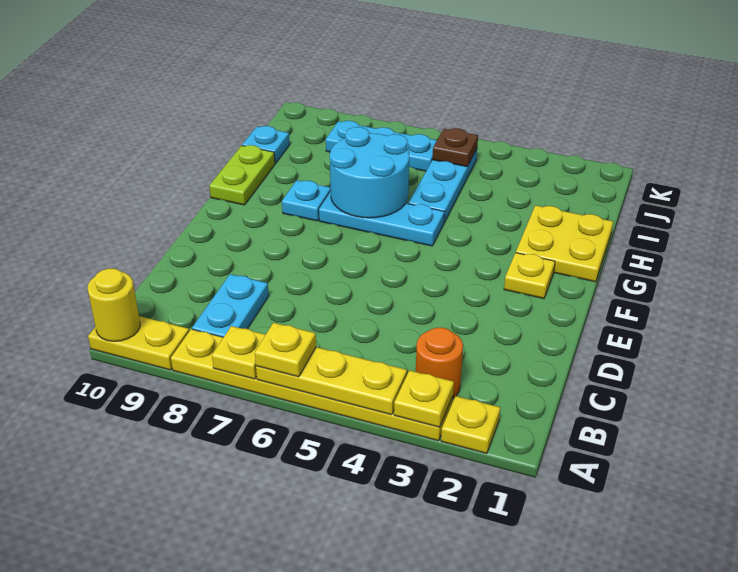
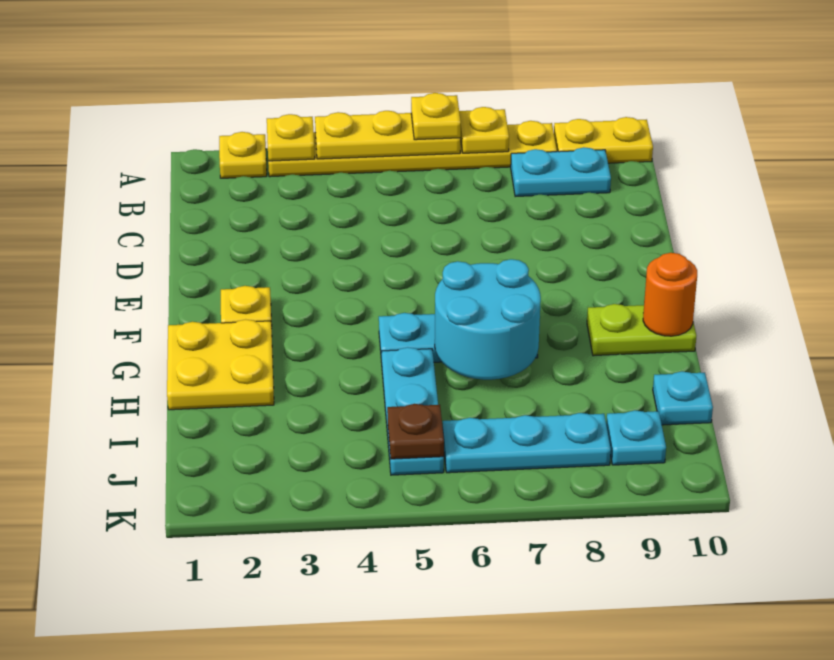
yellow round brick A10 level 2 -> none
orange round brick B3 level 1 -> orange round brick G10 level 2
cyan plate B8:C8 level 1 -> cyan plate B8:B9 level 1
cyan plate G8 level 1 -> cyan plate J9 level 1
lime plate G10:H10 level 1 -> lime plate G9:G10 level 1

